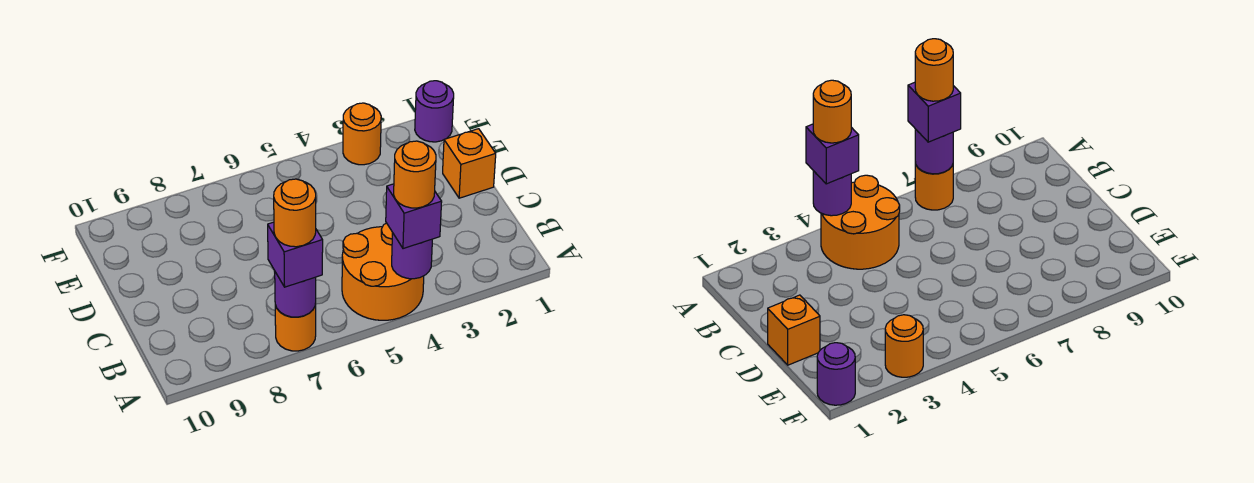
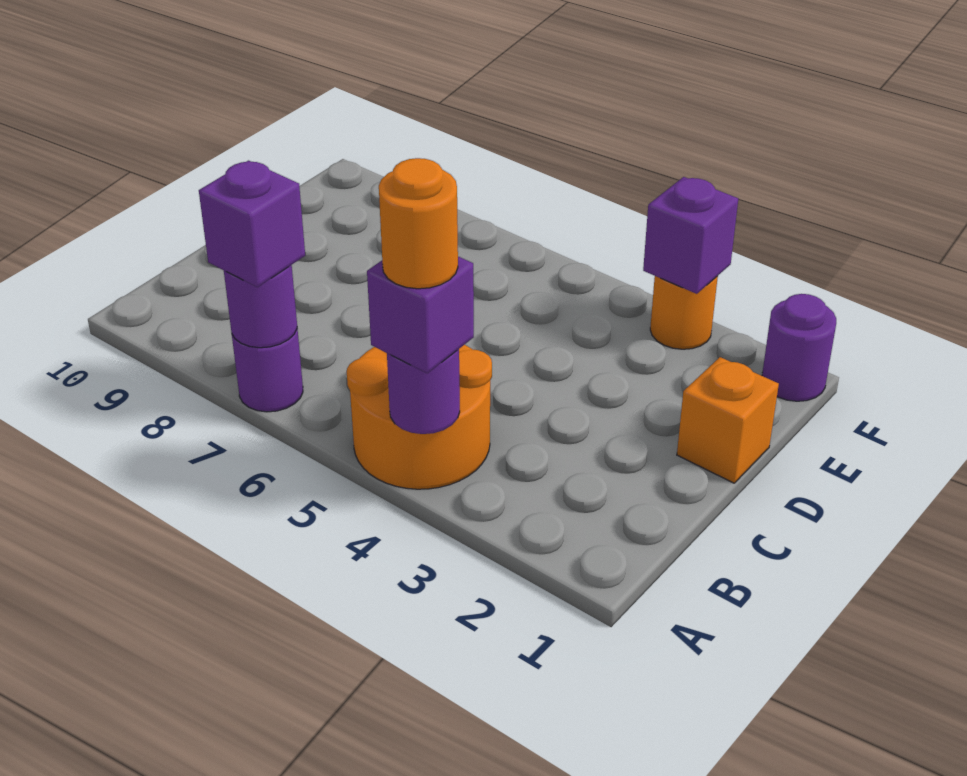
orange round brick A7 level 1 -> purple round brick A7 level 1
orange round brick A7 level 4 -> none
none -> purple brick F3 level 2

